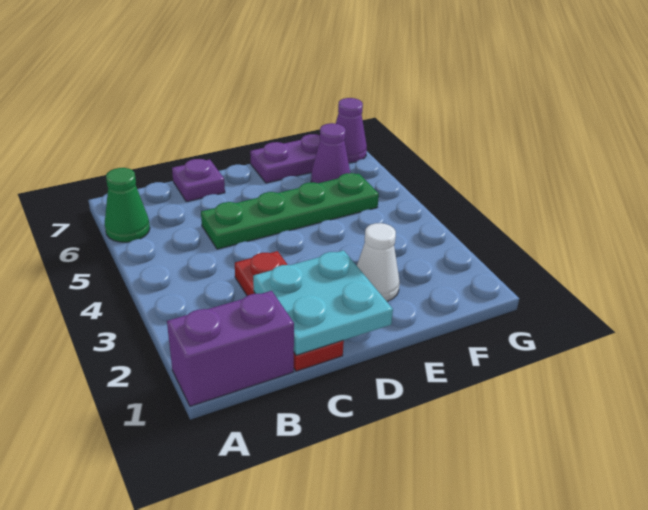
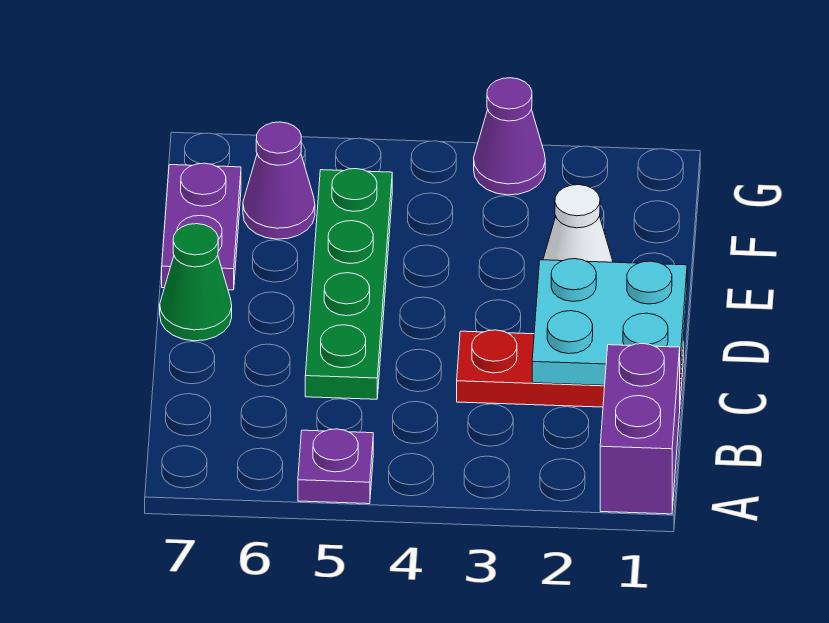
green cone A6 level 1 -> green cone D7 level 1
purple plate C7 level 1 -> purple plate A5 level 1
purple cone G7 level 1 -> purple cone G3 level 1

